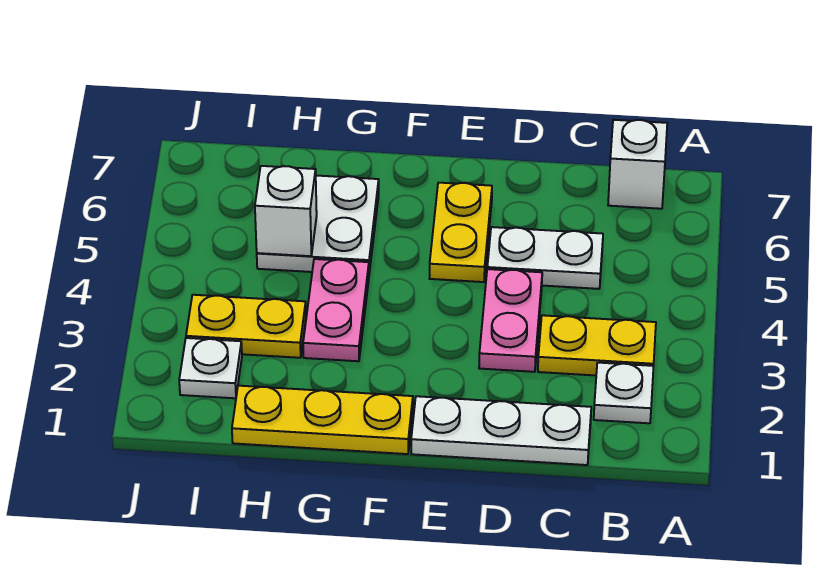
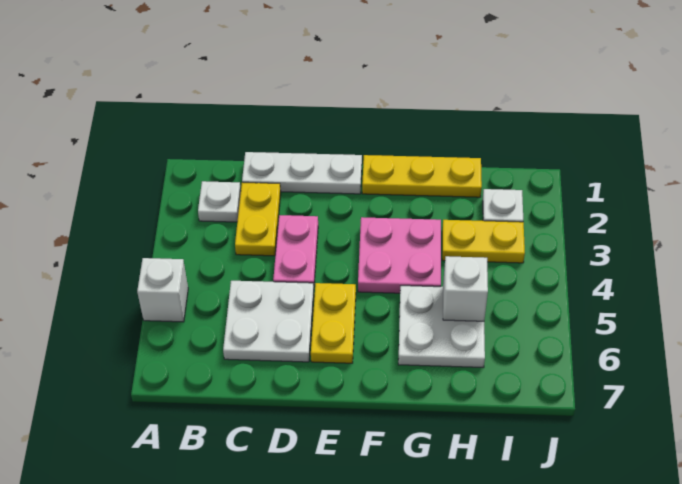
yellow plate B3:C3 level 1 -> yellow plate C2:C3 level 1
white brick B7 level 1 -> white brick A5 level 1
white plate C5:D5 level 1 -> white plate C5:D6 level 1
pink plate G3:G4 level 1 -> pink plate F3:G4 level 1

